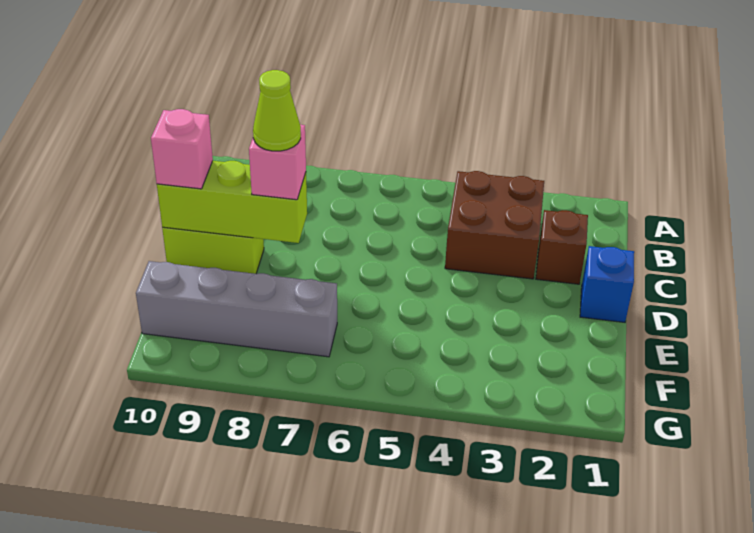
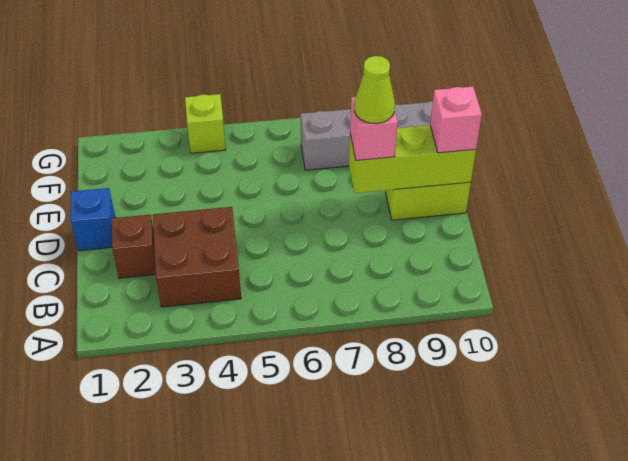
none -> lime brick G4 level 1

